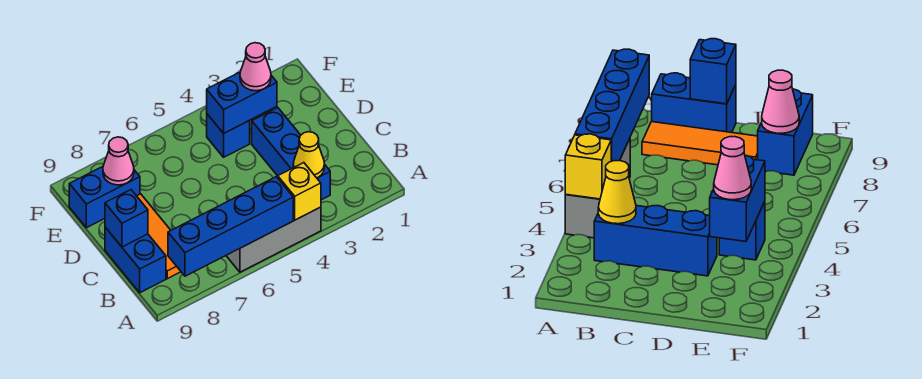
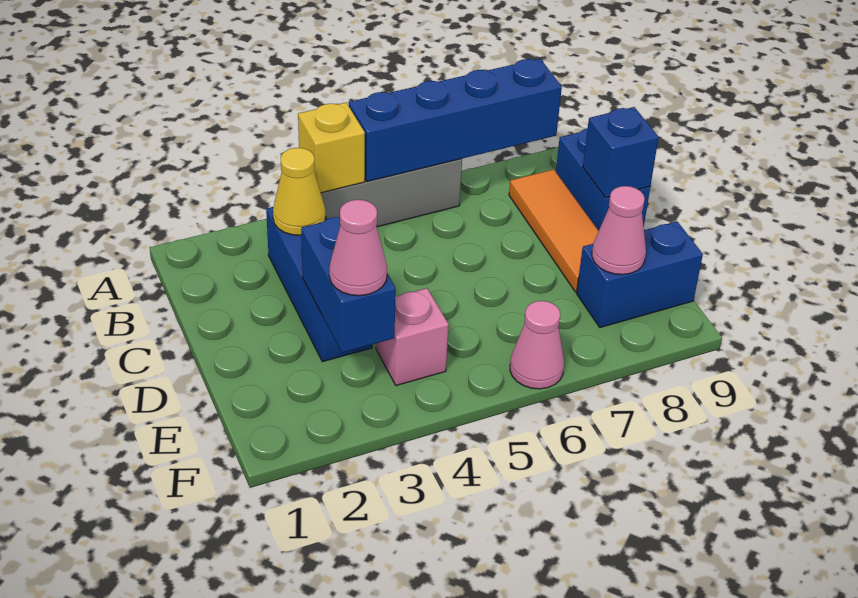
blue brick E3:E4 level 2 -> blue brick D3:E3 level 2
blue brick E4 level 1 -> pink brick E4 level 1
none -> pink cone F6 level 1

